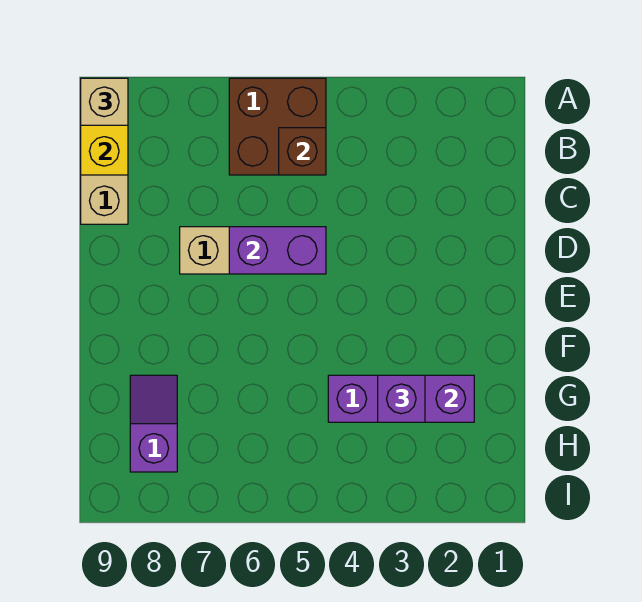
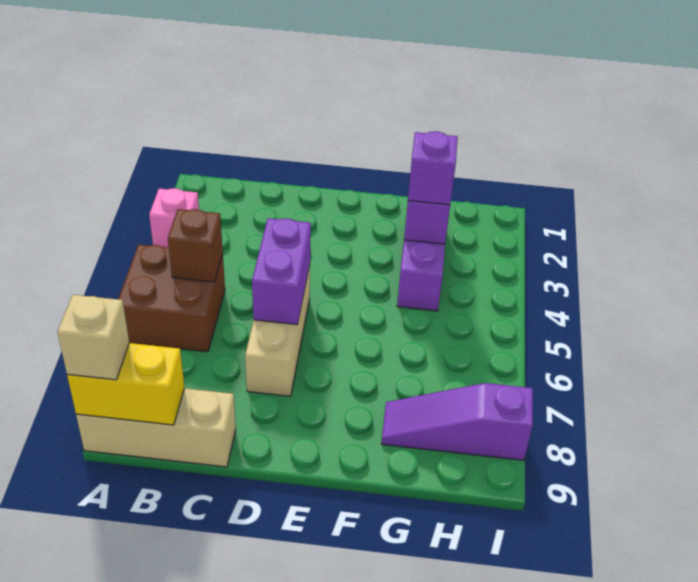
none -> pink brick A3 level 1
purple slope G8:H8 level 1 top H -> purple slope G8:I8 level 1 top I

